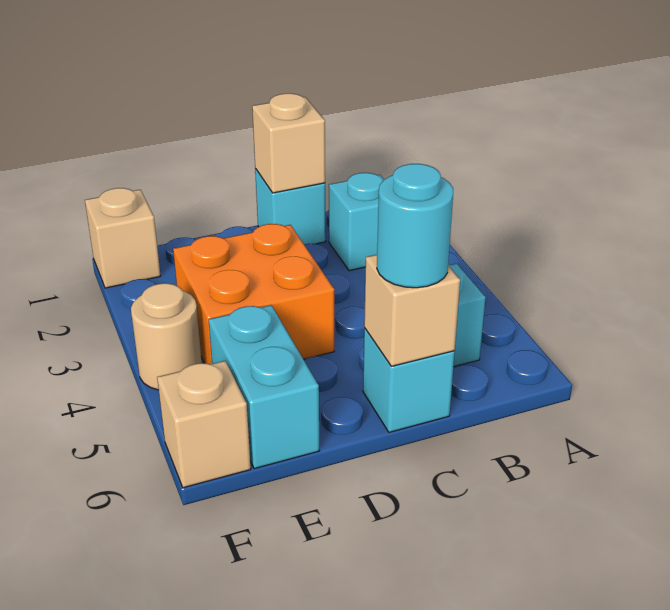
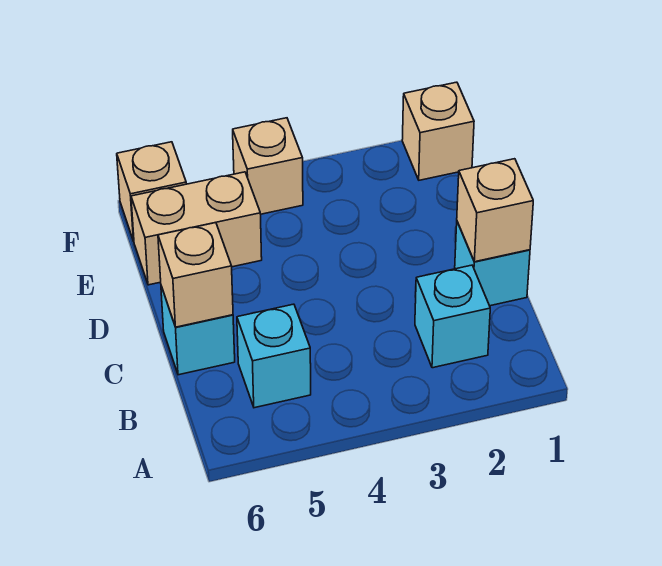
cyan round brick C6 level 3 -> none
orange brick D3:E4 level 1 -> none
cyan brick E5:E6 level 1 -> tan brick E5:E6 level 1
tan round brick F4 level 1 -> tan brick F4 level 1

